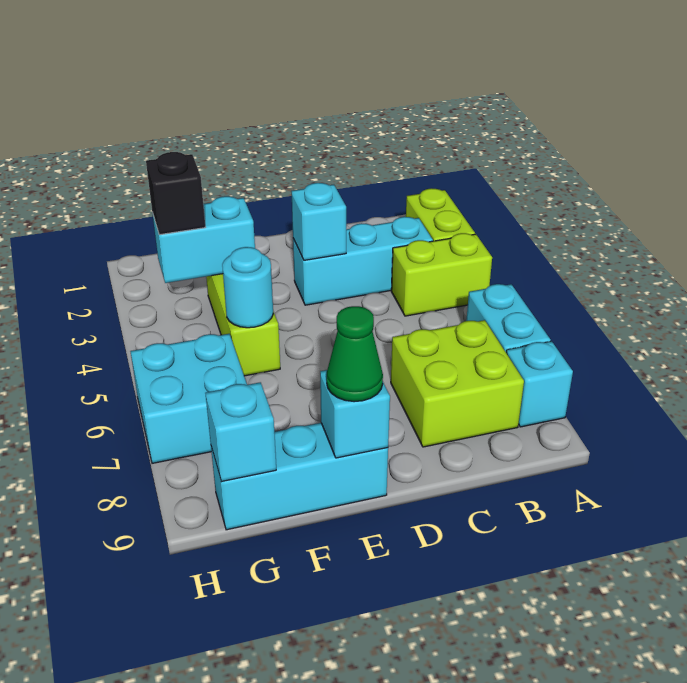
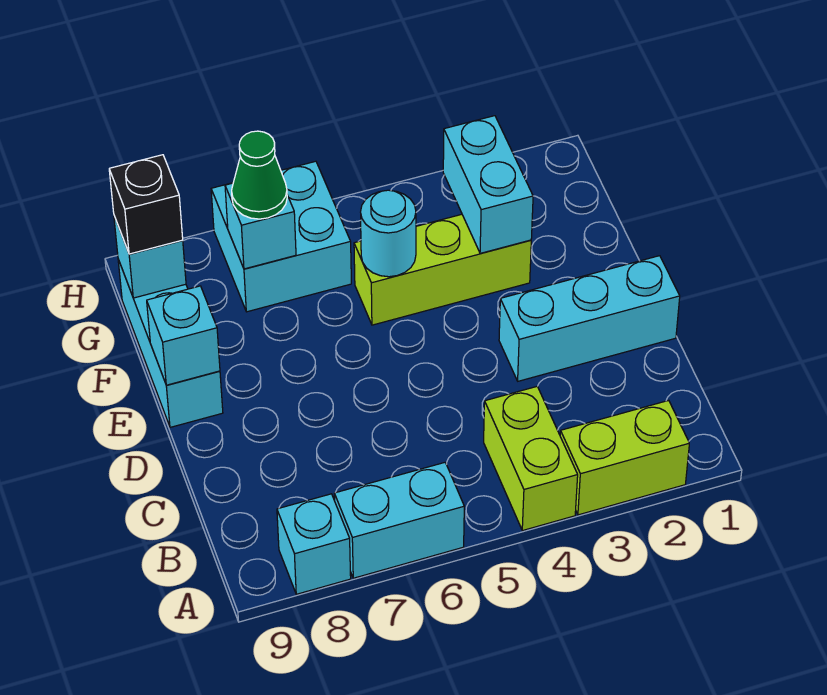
cyan brick B3:D3 level 1 -> cyan brick D1:D3 level 1
lime brick B7:C8 level 1 -> none
cyan brick D3 level 2 -> cyan brick G7 level 2
green cone E9 level 3 -> green cone G7 level 3
black brick G3 level 3 -> black brick G9 level 3

